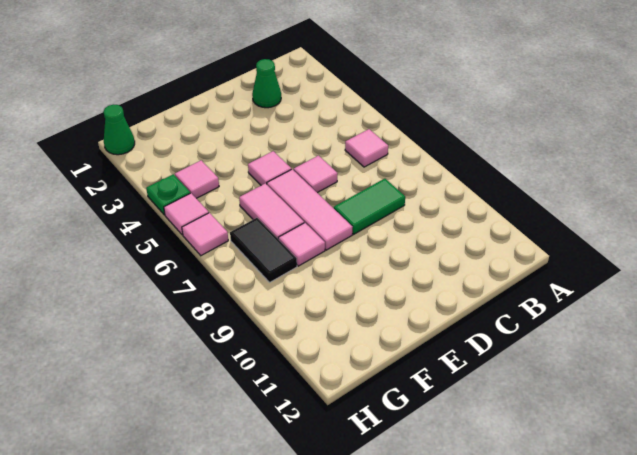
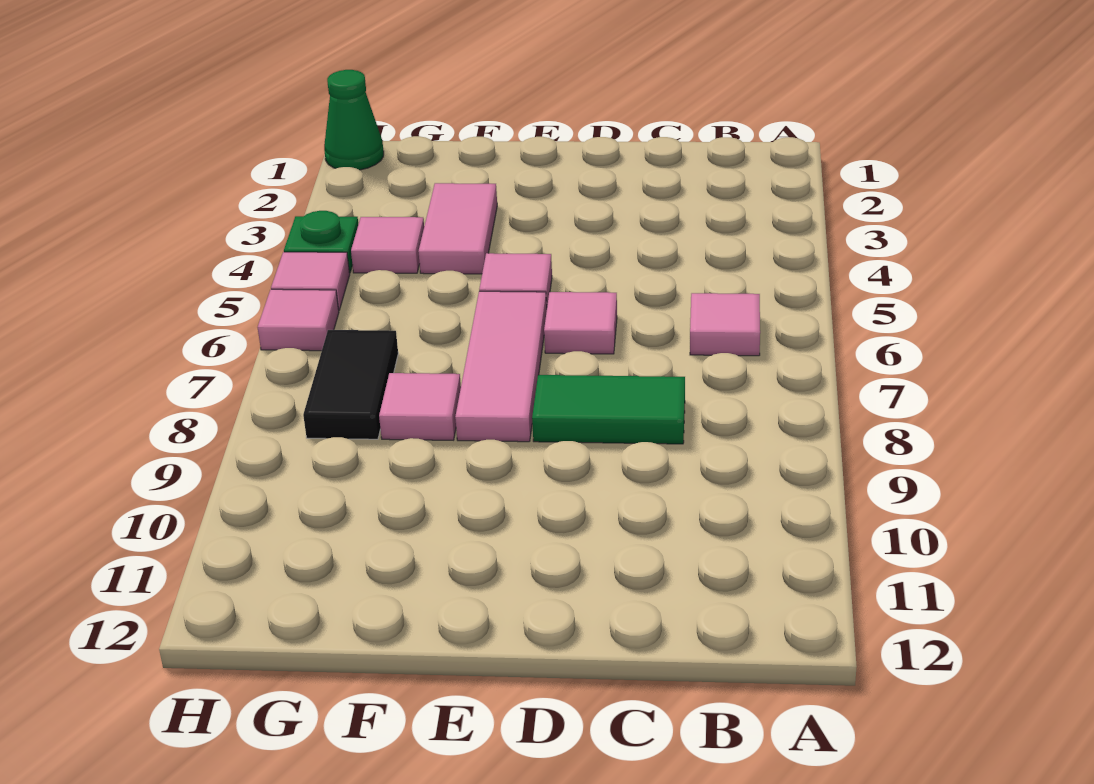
green cone C2 level 1 -> none
pink tile F6:F7 level 1 -> pink tile F3:F4 level 1

